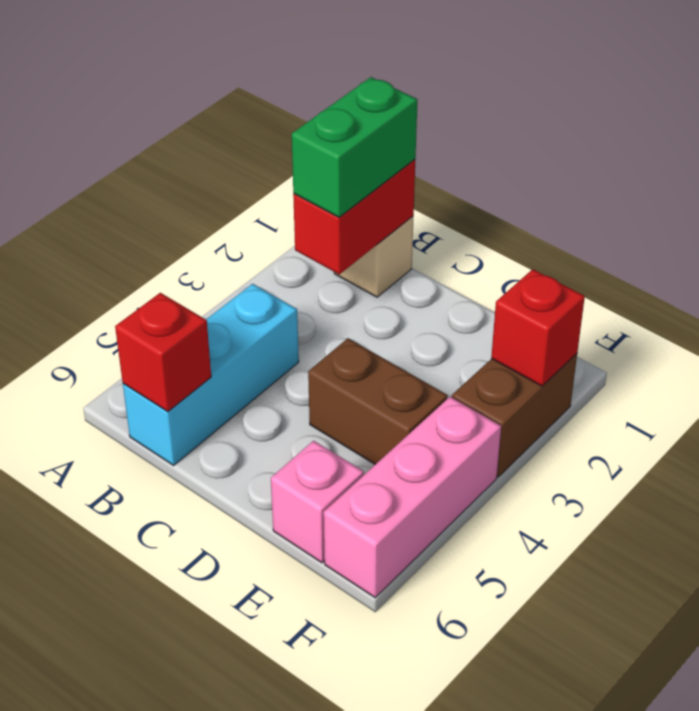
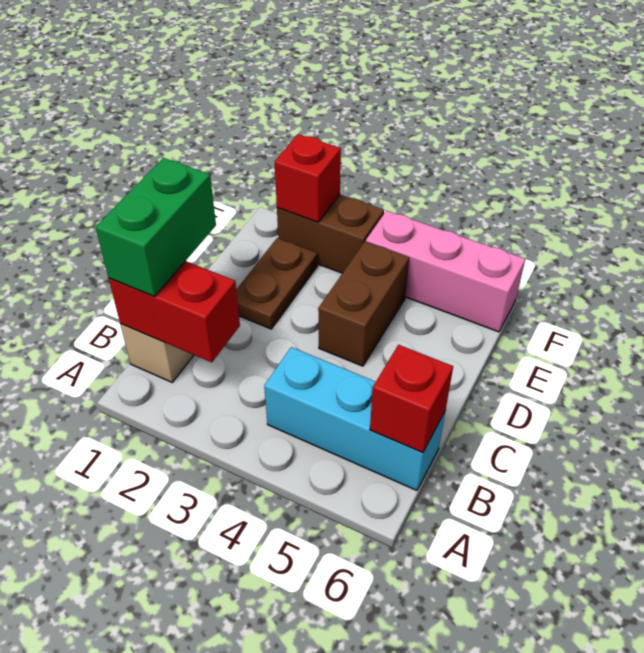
green brick B1:B2 level 3 -> green brick B1:C1 level 3
none -> brown plate D2:E2 level 1
pink brick E6 level 1 -> none

